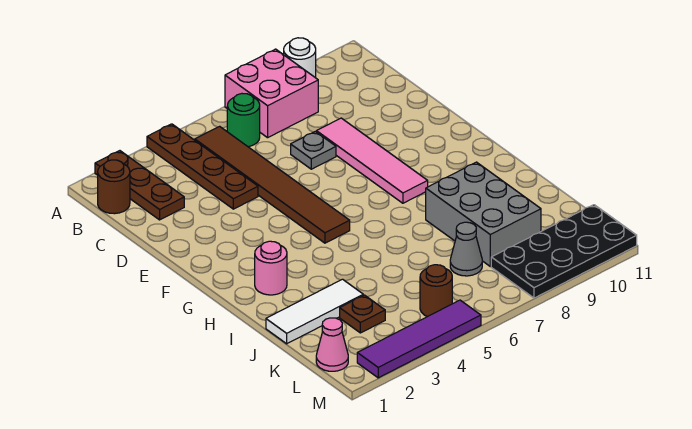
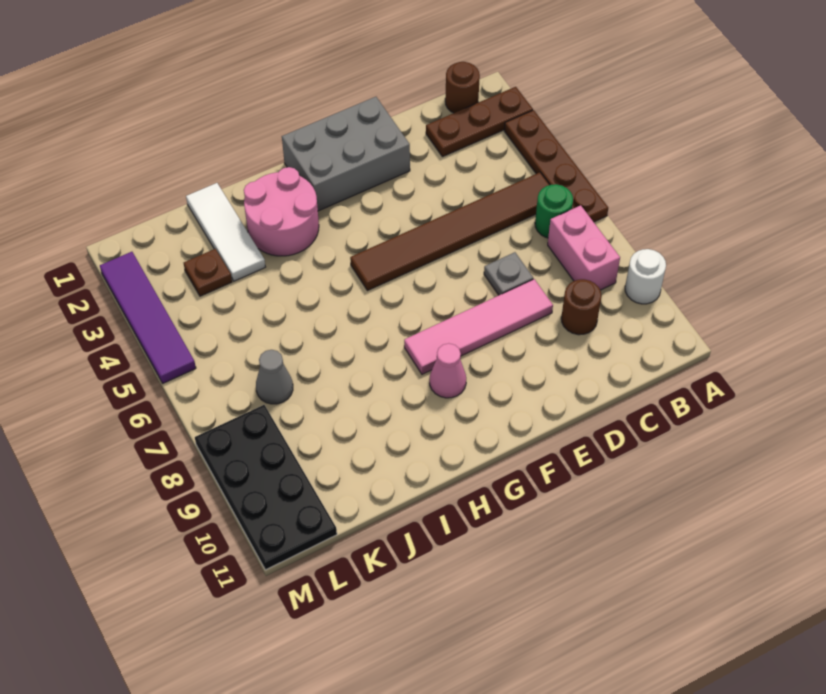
brown plate A4:D4 level 1 -> brown plate A3:A6 level 1
pink brick A7:B8 level 1 -> pink brick B7:B8 level 1
pink round brick H2 level 1 -> pink round brick H2:I3 level 1
grey brick I8:K9 level 1 -> grey brick E1:G2 level 1
pink cone L1 level 1 -> pink cone G9 level 1
brown round brick L5 level 1 -> brown round brick C9 level 1

